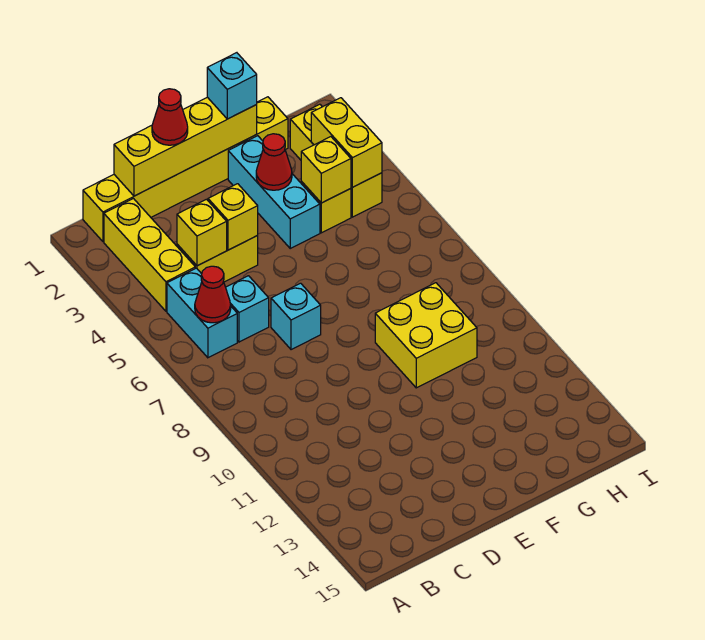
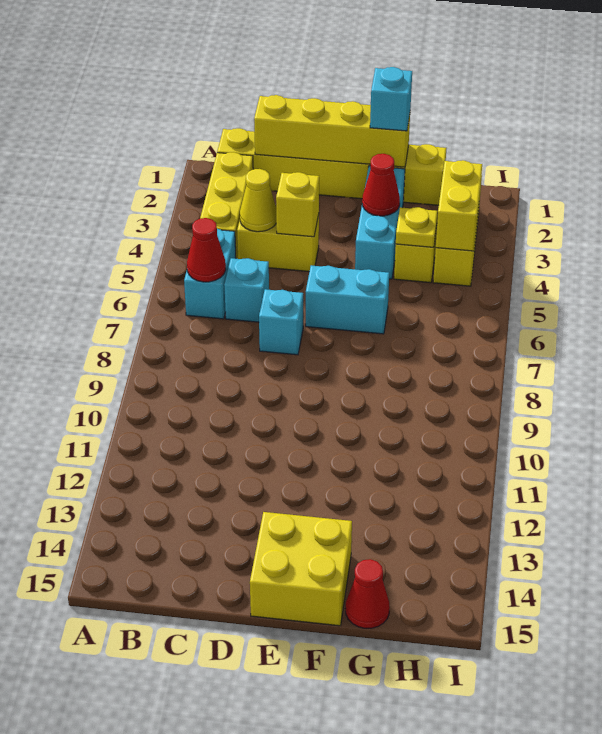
yellow brick C4 level 2 -> yellow cone C4 level 2
red cone D1 level 3 -> red cone G15 level 1
none -> cyan brick E6:F6 level 1
yellow brick F9:G10 level 1 -> yellow brick E14:F15 level 1
yellow brick G4 level 2 -> yellow plate G4 level 2

